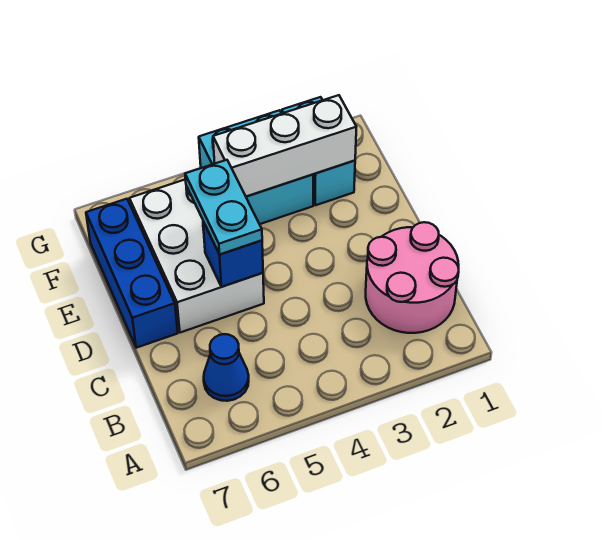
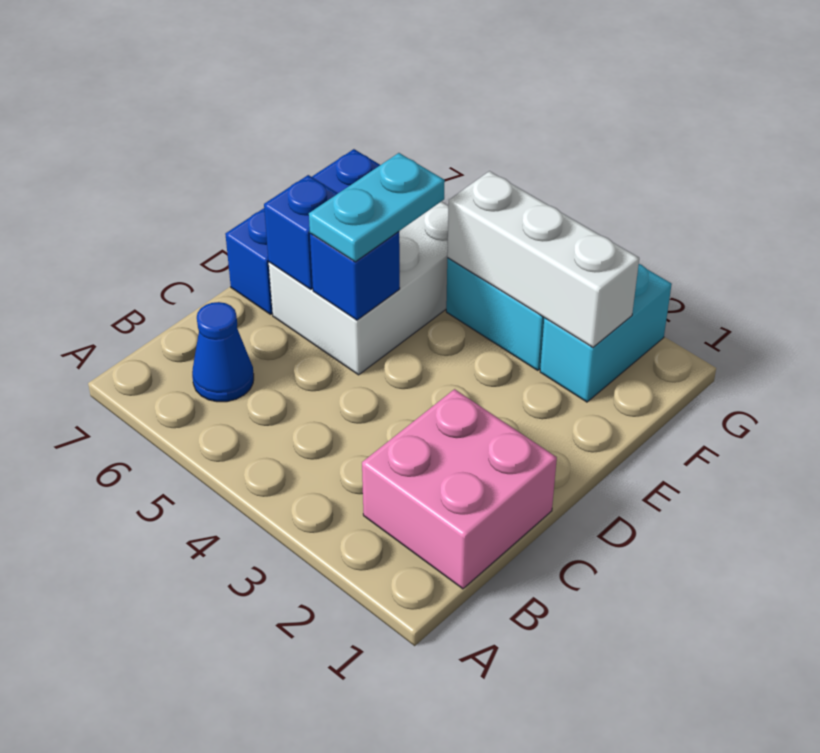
pink round brick B1:C2 level 1 -> pink brick B1:C2 level 1
none -> blue brick D6 level 2

